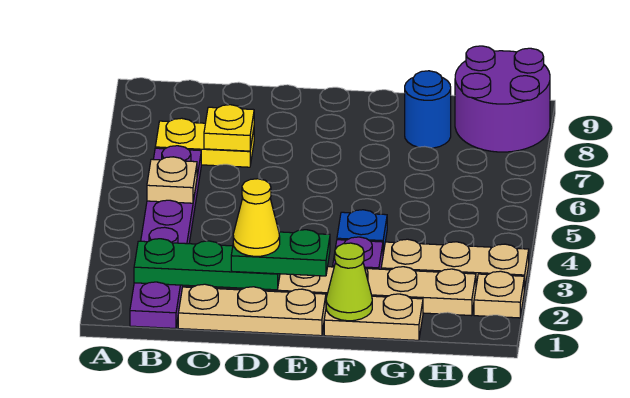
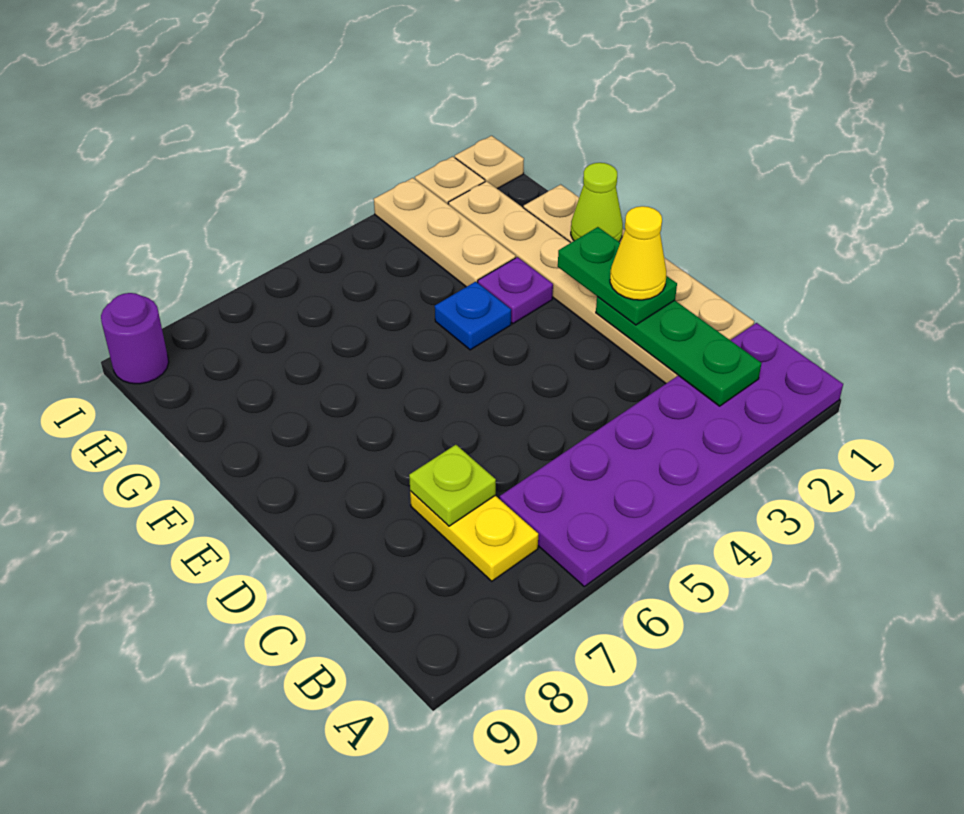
purple plate B1:B6 level 1 -> purple plate A1:B6 level 1
tan plate B5 level 2 -> tan plate I1 level 1
yellow plate C7 level 2 -> lime plate C7 level 2
blue round brick G8 level 1 -> none
purple round brick H8:I9 level 1 -> purple round brick I9 level 1

